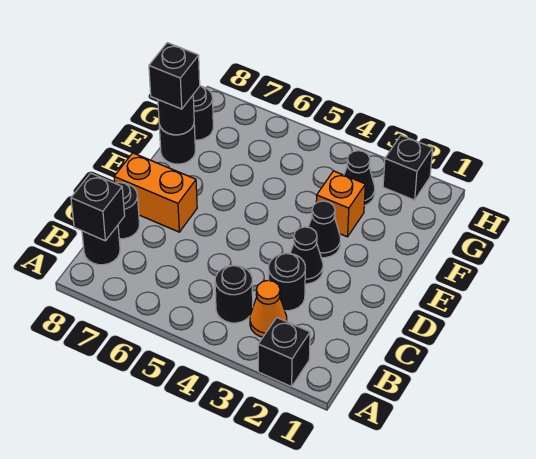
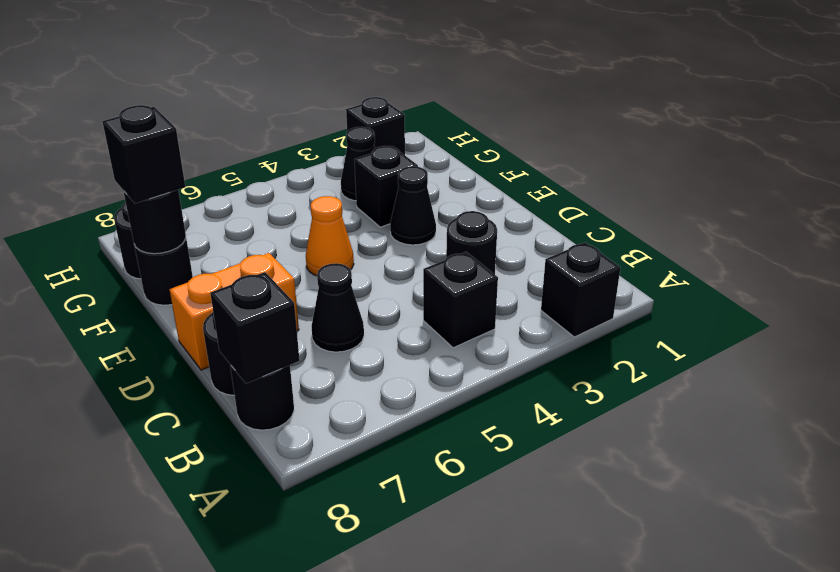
orange cone B3 level 1 -> orange cone E5 level 1
black round brick B4 level 1 -> black brick B4 level 1
black cone D3 level 1 -> black cone C6 level 1
orange brick F3 level 1 -> black brick F3 level 1

